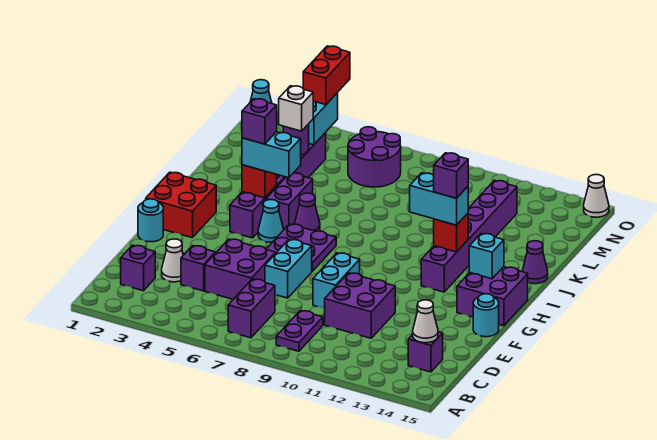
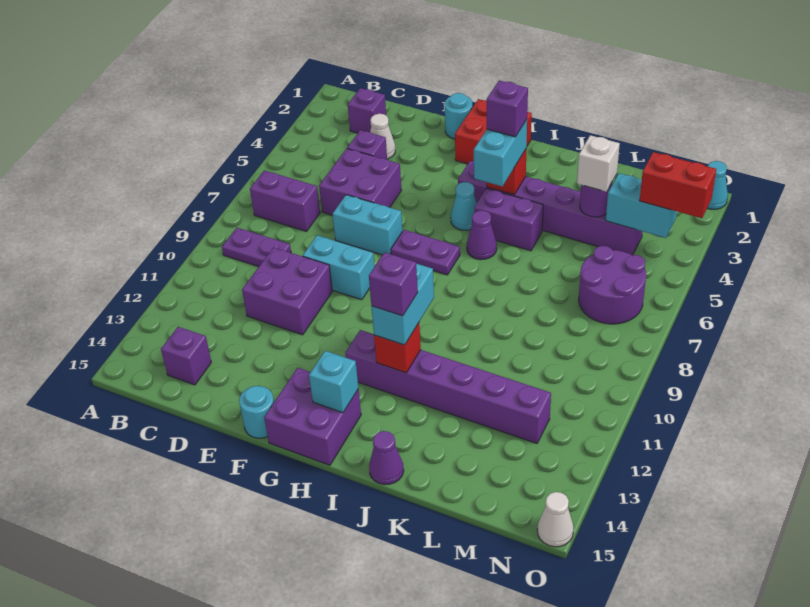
white cone C14 level 2 -> none
purple plate G6:H7 level 1 -> purple plate G7:H7 level 1

